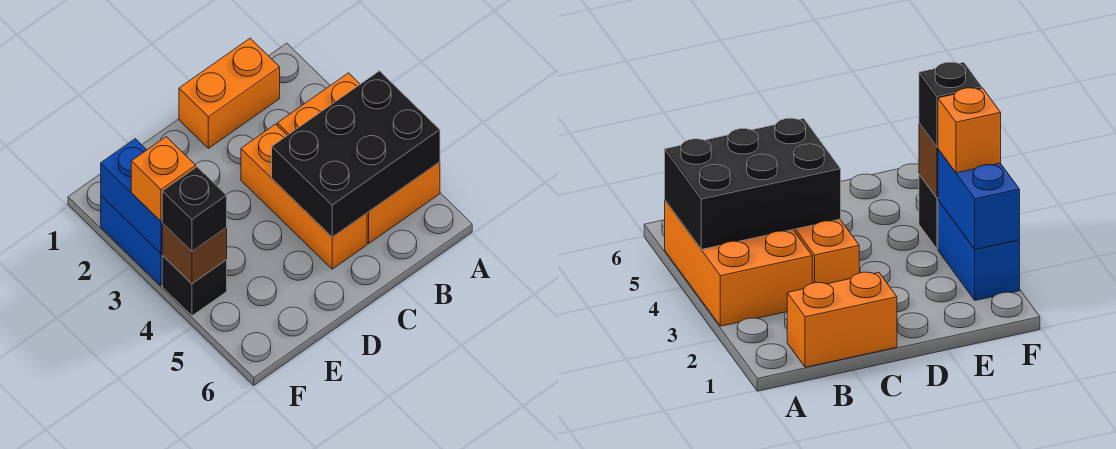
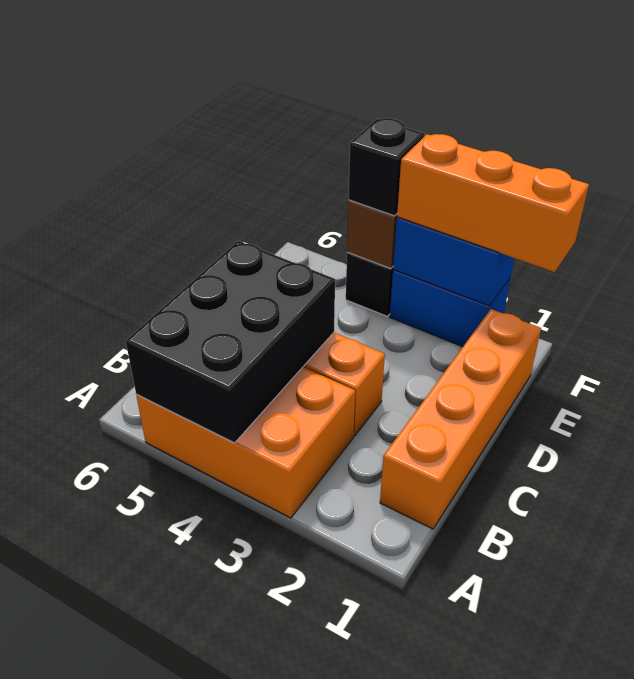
orange brick B1:C1 level 1 -> orange brick B1:E1 level 1
orange brick F3 level 3 -> orange brick F1:F3 level 3

